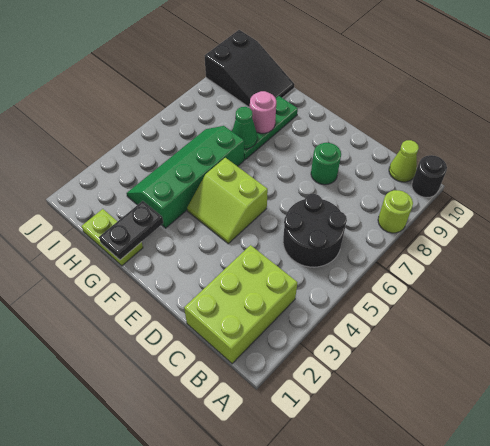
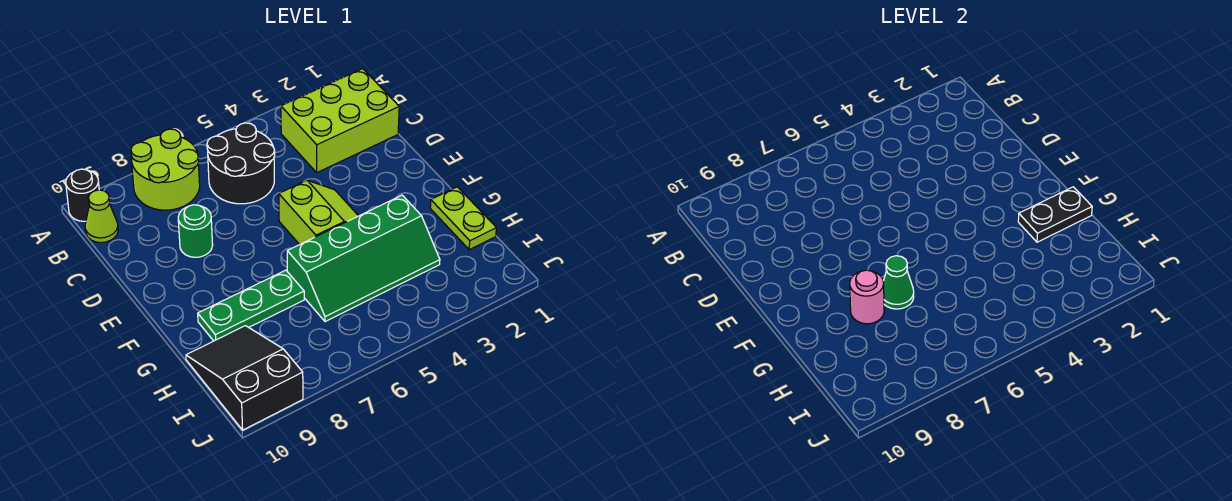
lime round brick A8 level 1 -> lime round brick A7:B8 level 1

